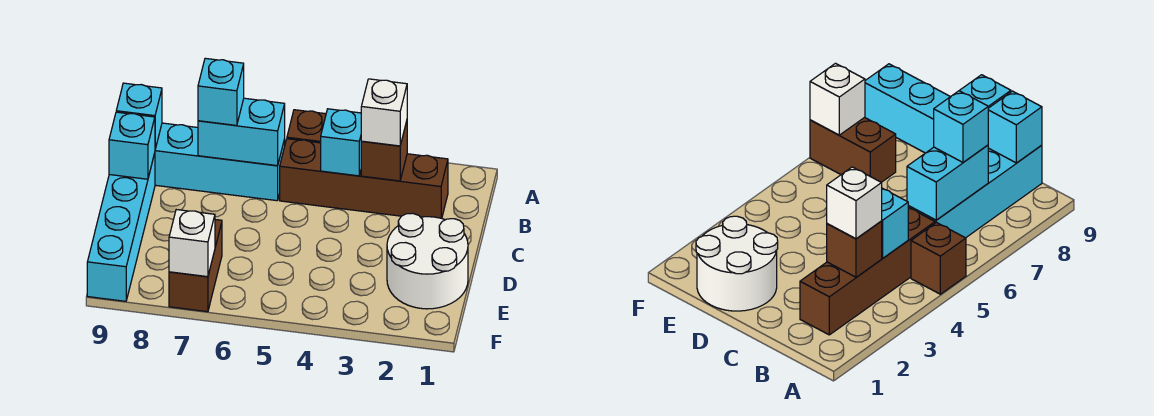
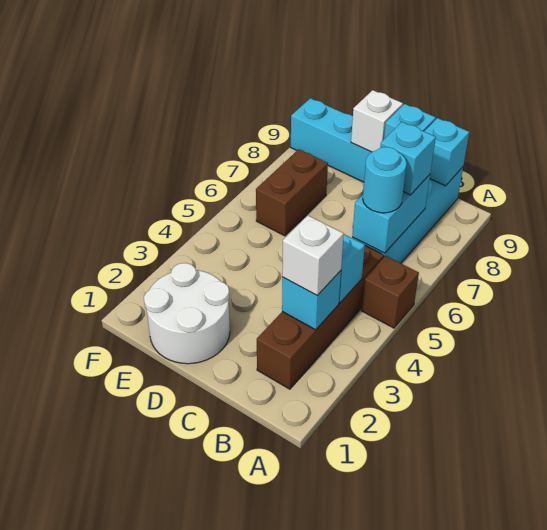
brown brick B3 level 2 -> cyan brick B3 level 2
none -> cyan round brick B6 level 3
brown brick E7:F7 level 1 -> brown brick E6:E7 level 1
white brick F7 level 2 -> white brick D9 level 2

